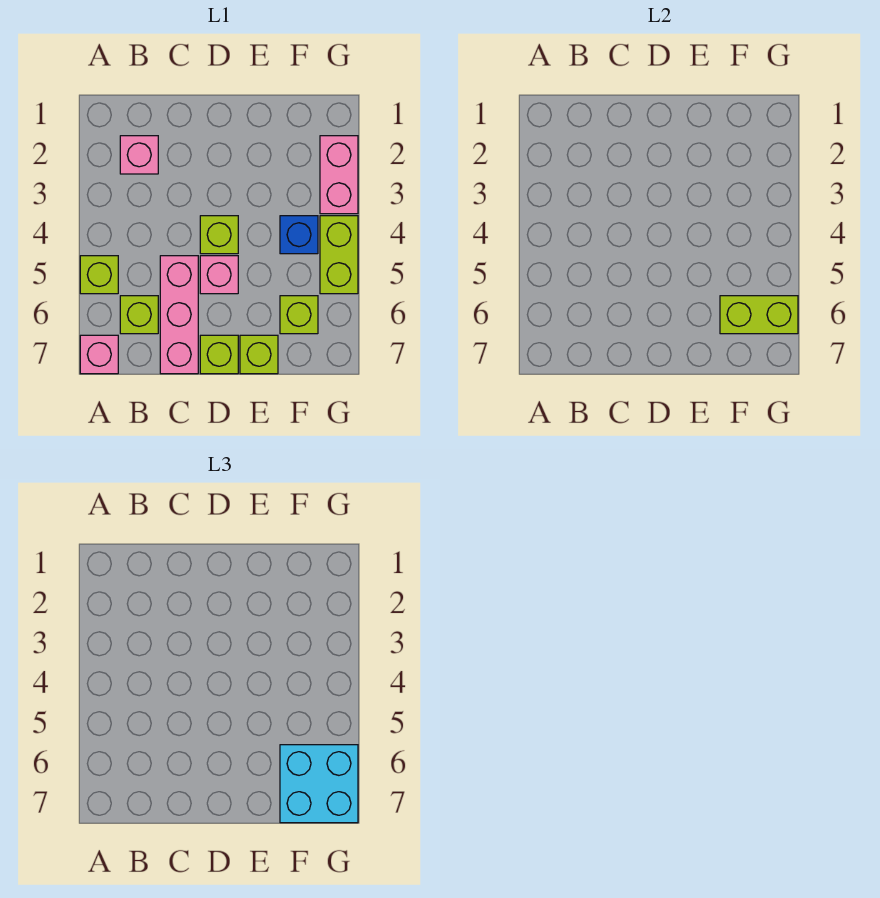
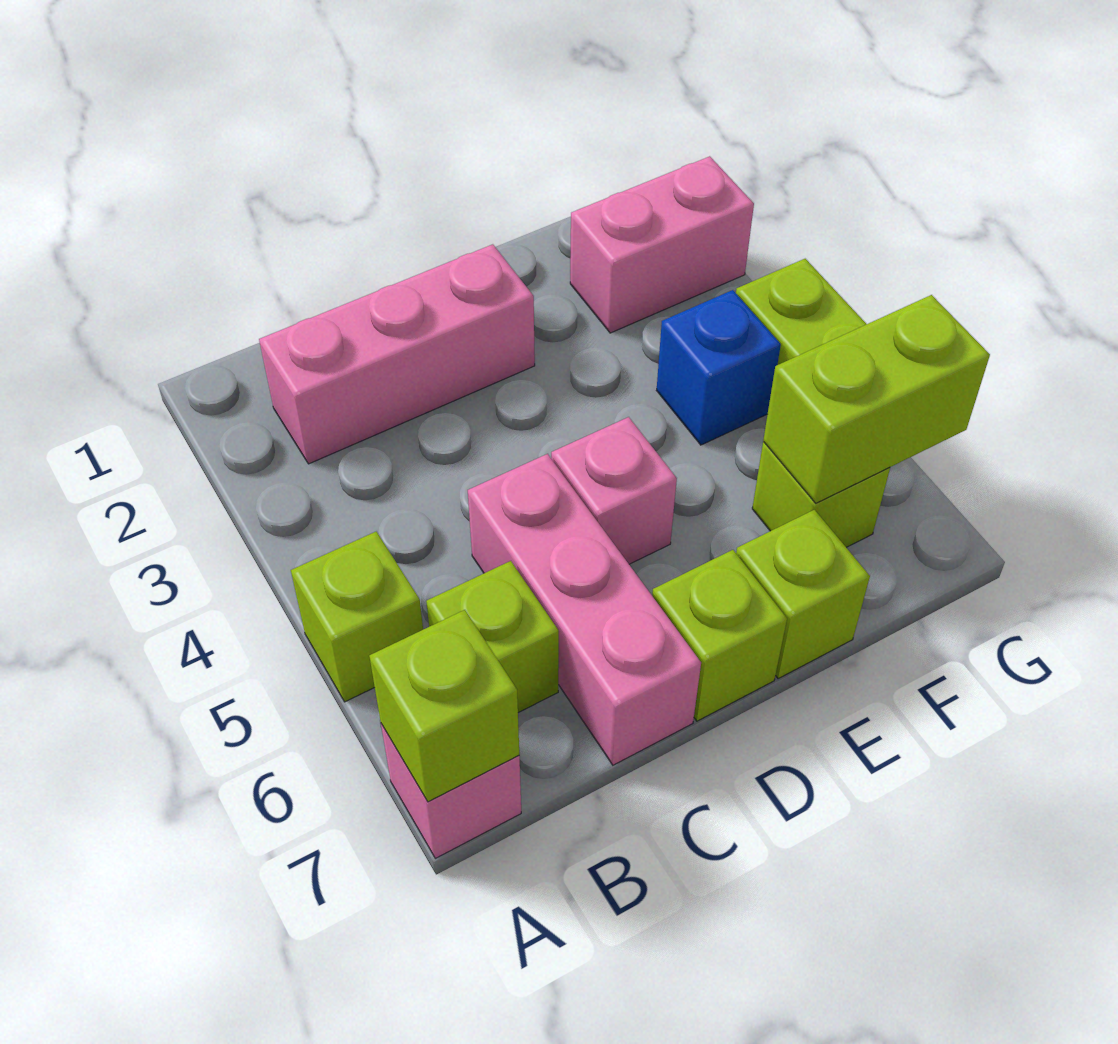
pink brick B2 level 1 -> pink brick B2:D2 level 1
lime brick D4 level 1 -> lime brick A7 level 2
cyan brick F6:G7 level 3 -> none
pink brick G2:G3 level 1 -> pink brick F2:G2 level 1

